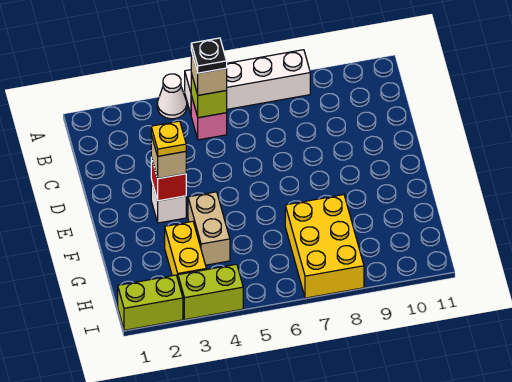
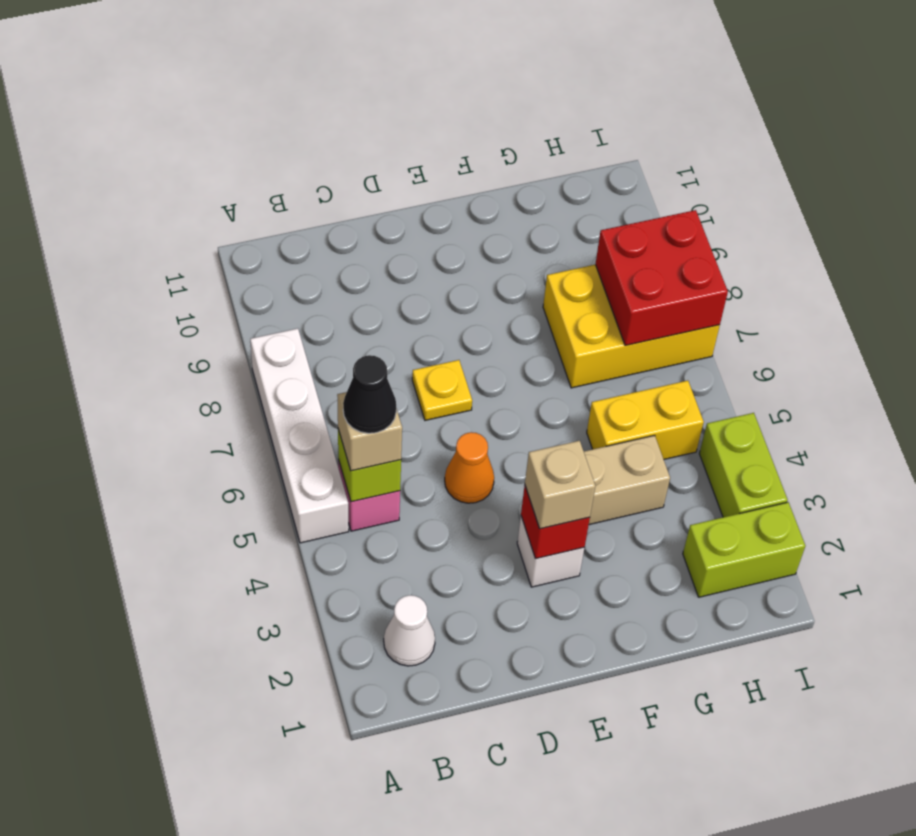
white cone A4 level 1 -> white cone B2 level 1
black plate B5 level 4 -> black cone B5 level 4
none -> orange cone D5 level 1
yellow plate E3 level 4 -> yellow plate D7 level 1
yellow brick G3:H3 level 1 -> yellow brick G5:H5 level 1
none -> red brick H7:I8 level 2
lime brick I1:I2 level 1 -> lime brick H2:I2 level 1

